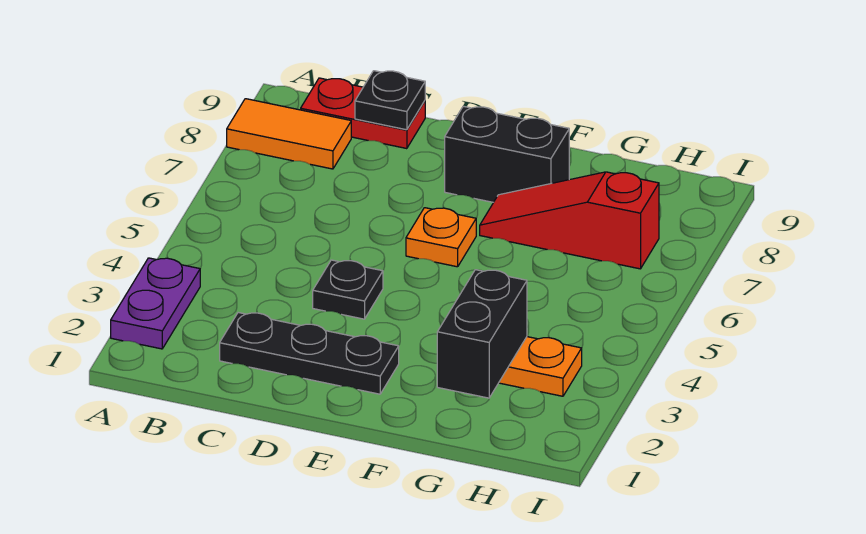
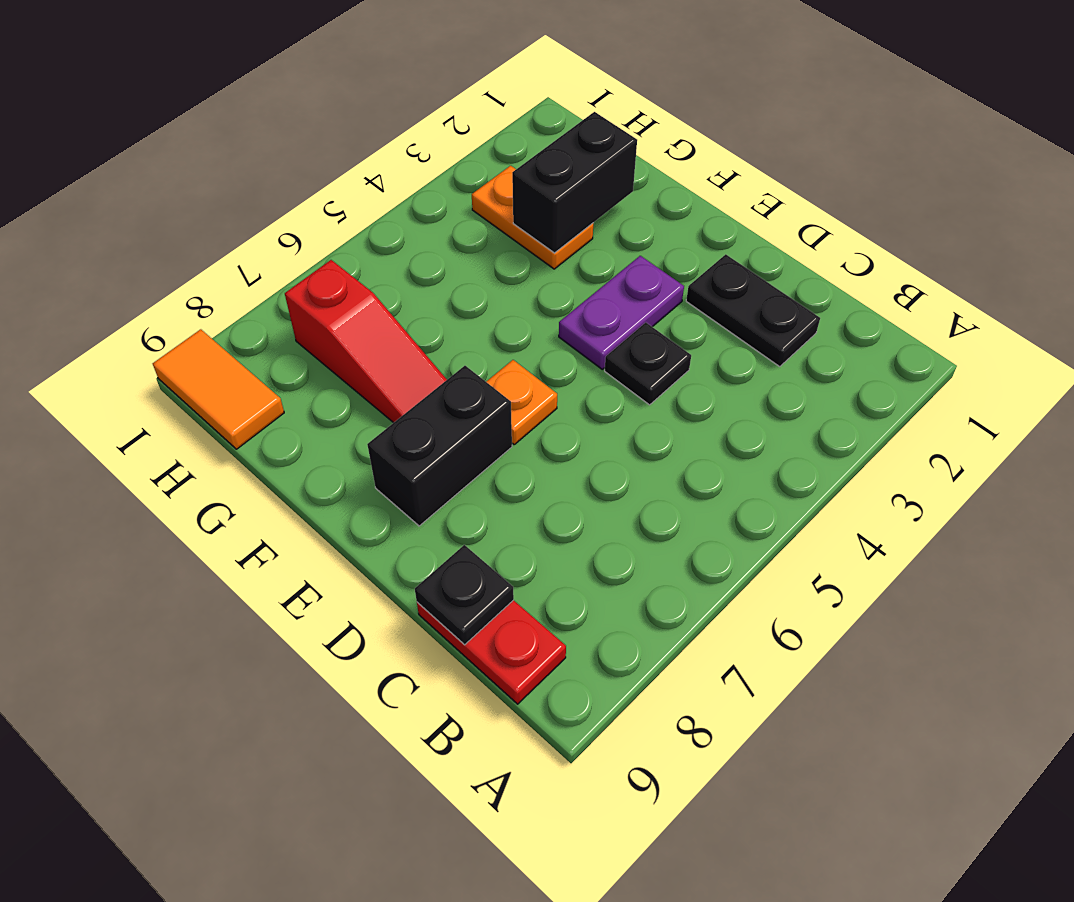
purple plate A2:A3 level 1 -> purple plate E3:E4 level 1
orange tile A8:B8 level 1 -> orange tile H9:I9 level 1
black plate C2:E2 level 1 -> black plate C2:D2 level 1
black brick E8:F8 level 1 -> black brick E7:E8 level 1

